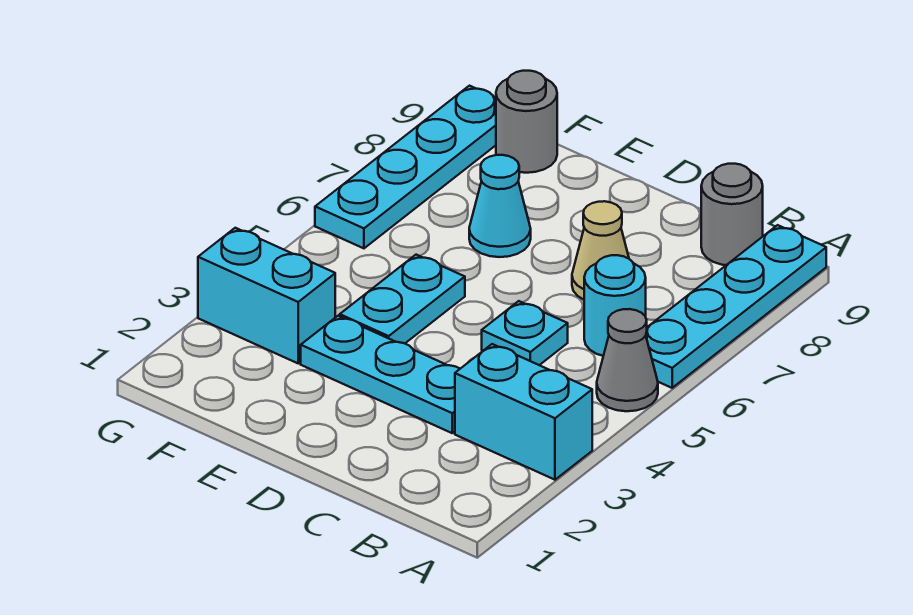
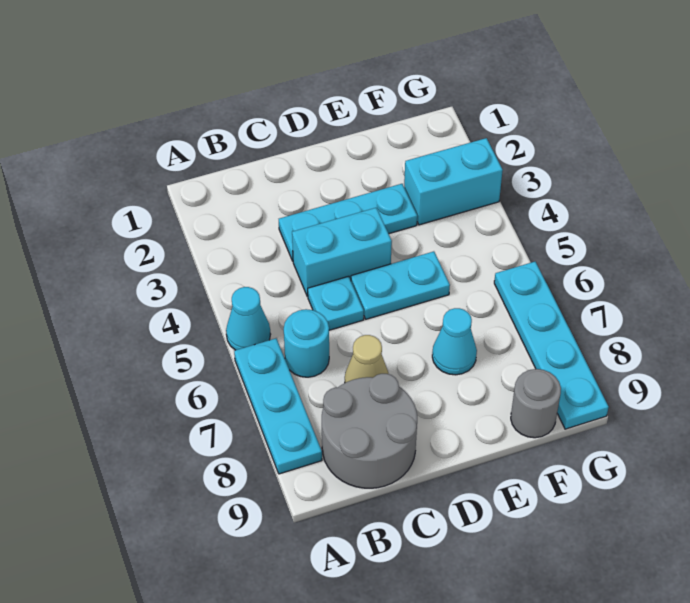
cyan brick A3:B3 level 1 -> cyan brick C4:D4 level 1
grey cone A5 level 1 -> cyan cone A5 level 1
cyan plate A6:A9 level 1 -> cyan plate A6:A8 level 1
grey round brick B9 level 1 -> grey round brick B8:C9 level 1
cyan plate E4:E5 level 1 -> cyan plate D5:E5 level 1

